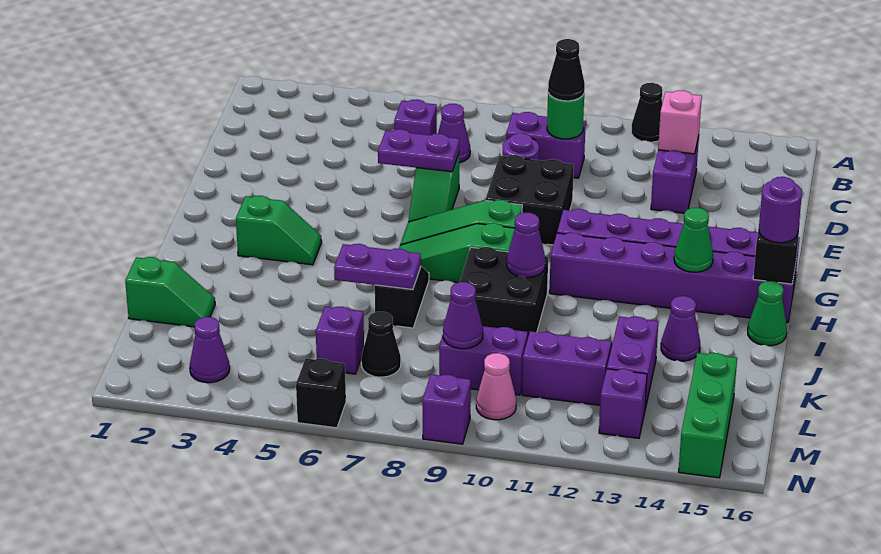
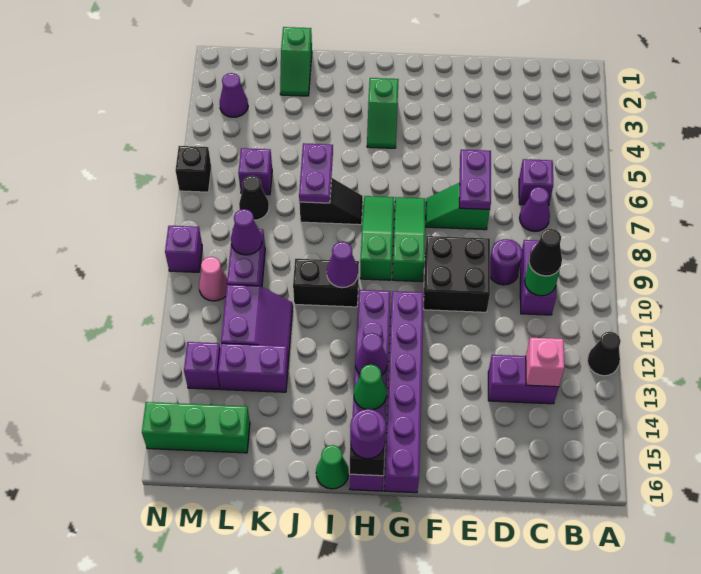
black brick I9:J10 level 1 -> black brick I10:J10 level 1
purple cone J14 level 1 -> purple cone H13 level 2

